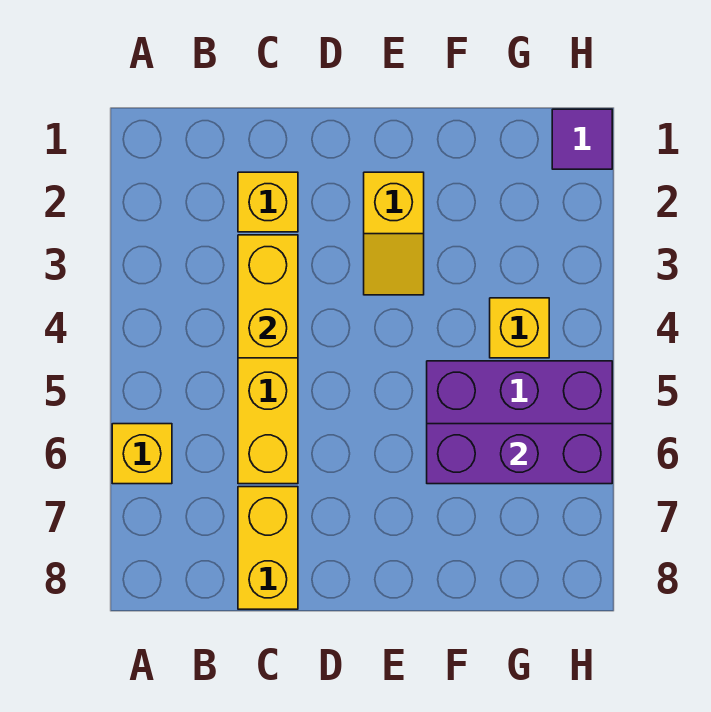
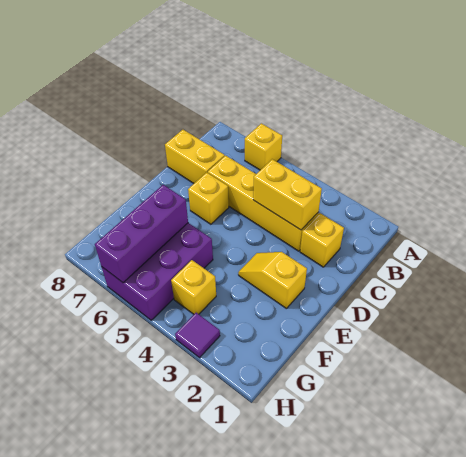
none -> yellow brick D6 level 1
purple tile H1 level 1 -> purple tile H3 level 1

